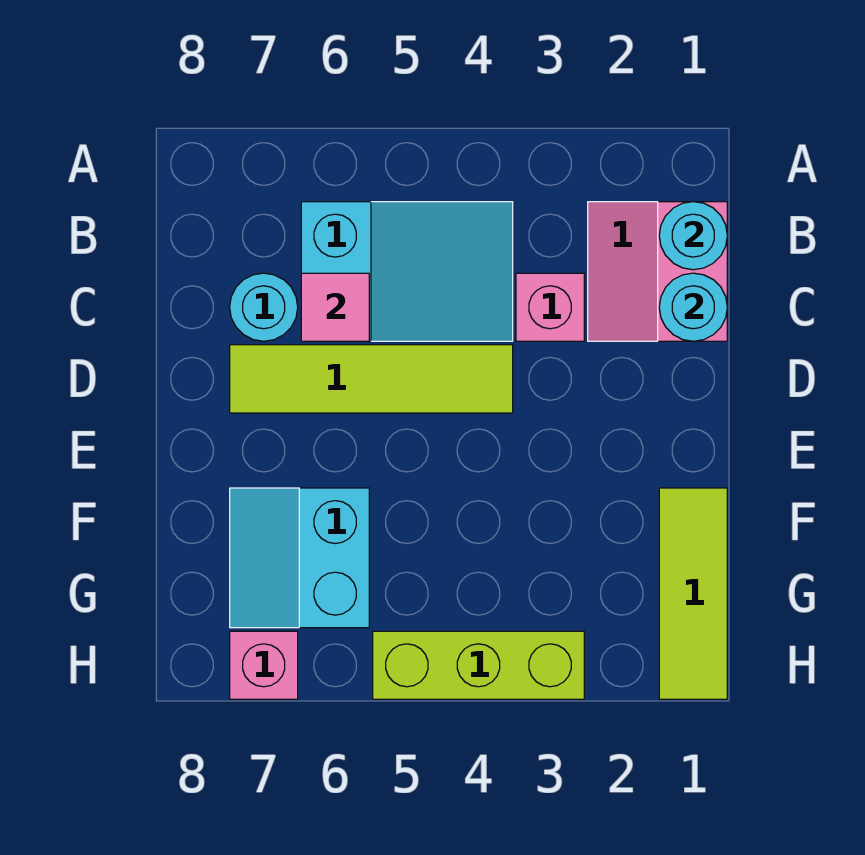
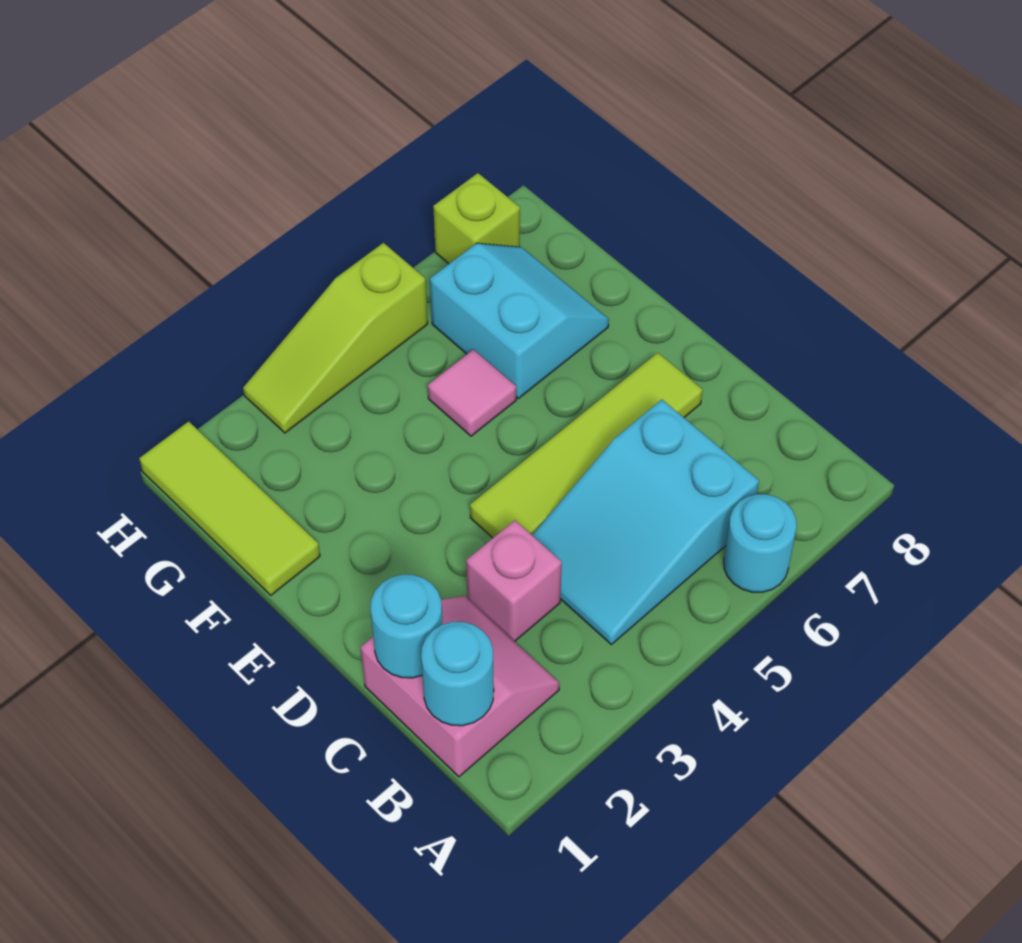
pink tile C6 level 2 -> pink tile F5 level 1
cyan round brick C7 level 1 -> cyan round brick A6 level 1
lime brick H3:H5 level 1 -> lime slope H3:H5 level 1 top 5
pink brick H7 level 1 -> lime brick H7 level 1

